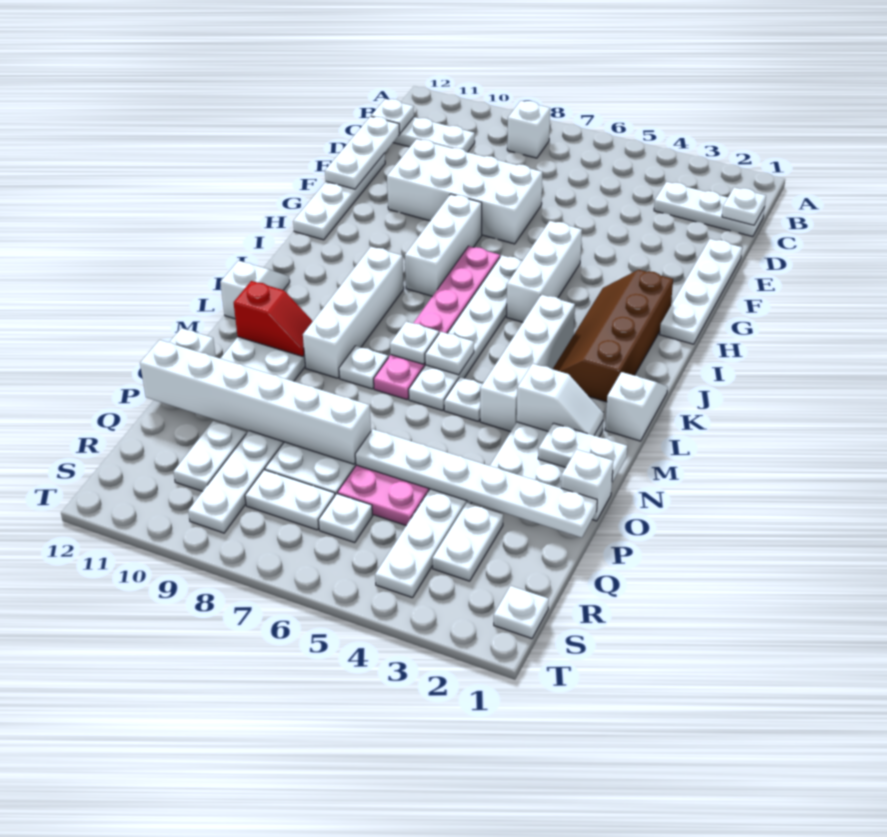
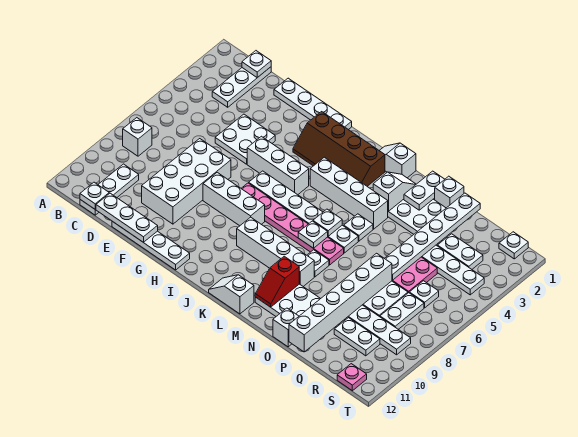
none -> white plate E4:F5 level 1
red slope M10:M11 level 2 top 11 -> red slope M10:M11 level 2 top 10
none -> pink plate S12 level 1

